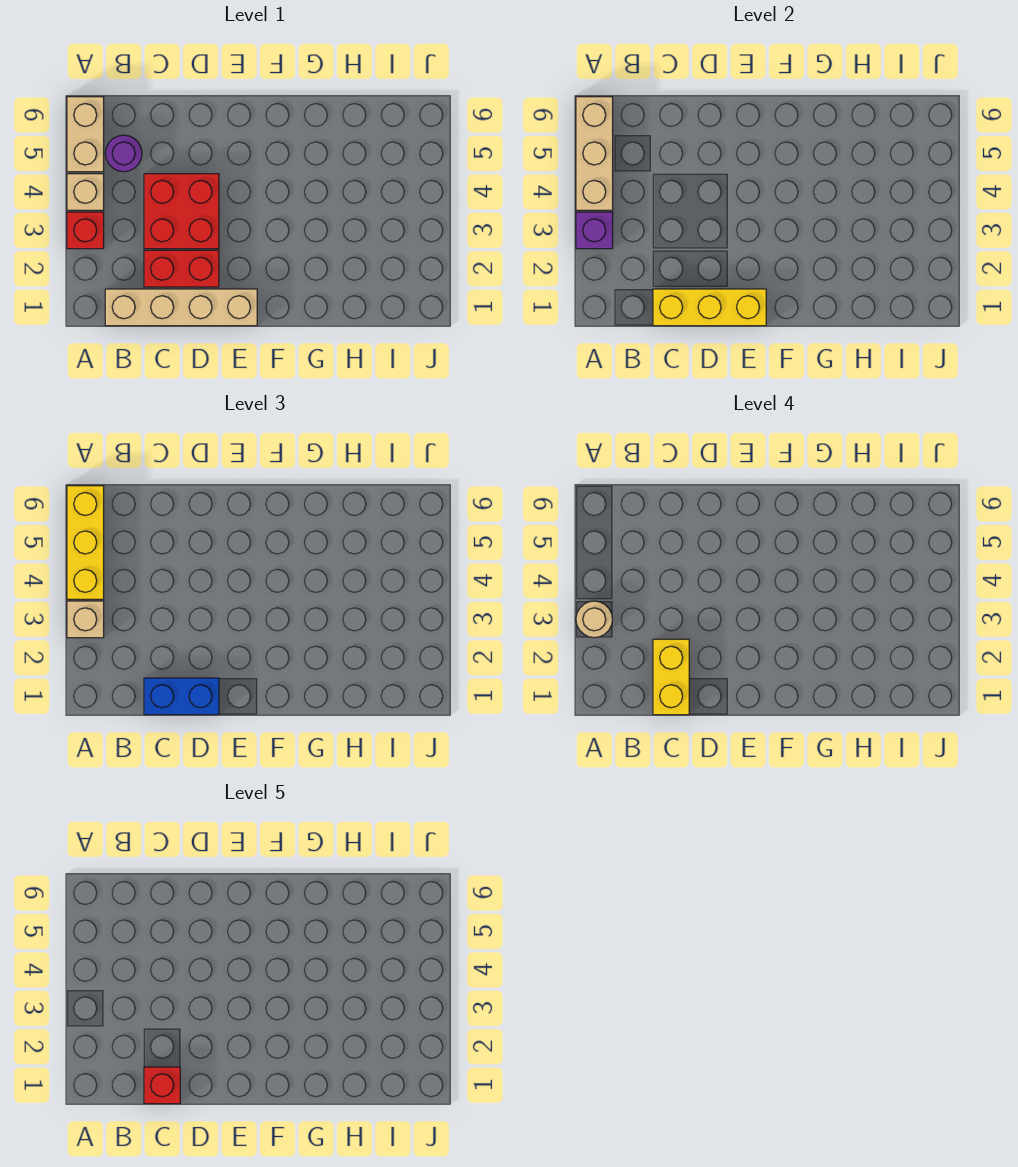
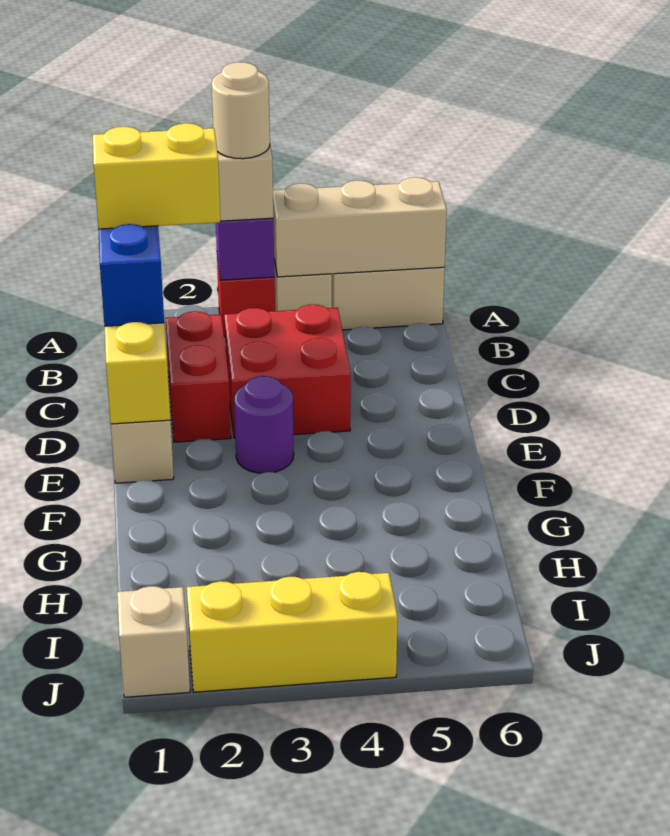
yellow brick A4:A6 level 3 -> yellow brick J2:J4 level 1
purple round brick B5 level 1 -> purple round brick E3 level 1
red brick C1 level 5 -> none
none -> tan brick J1 level 1

